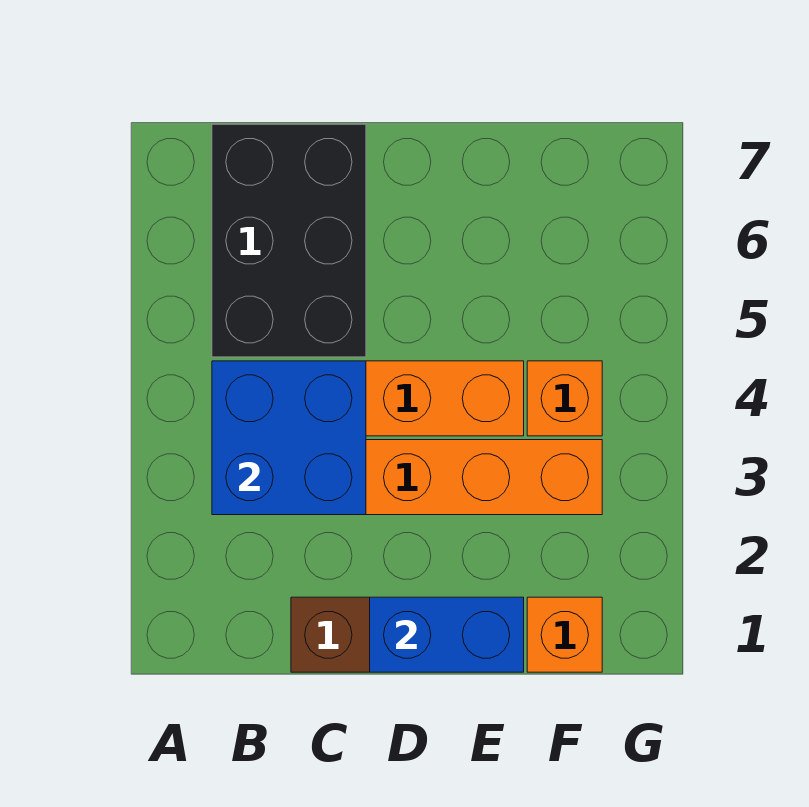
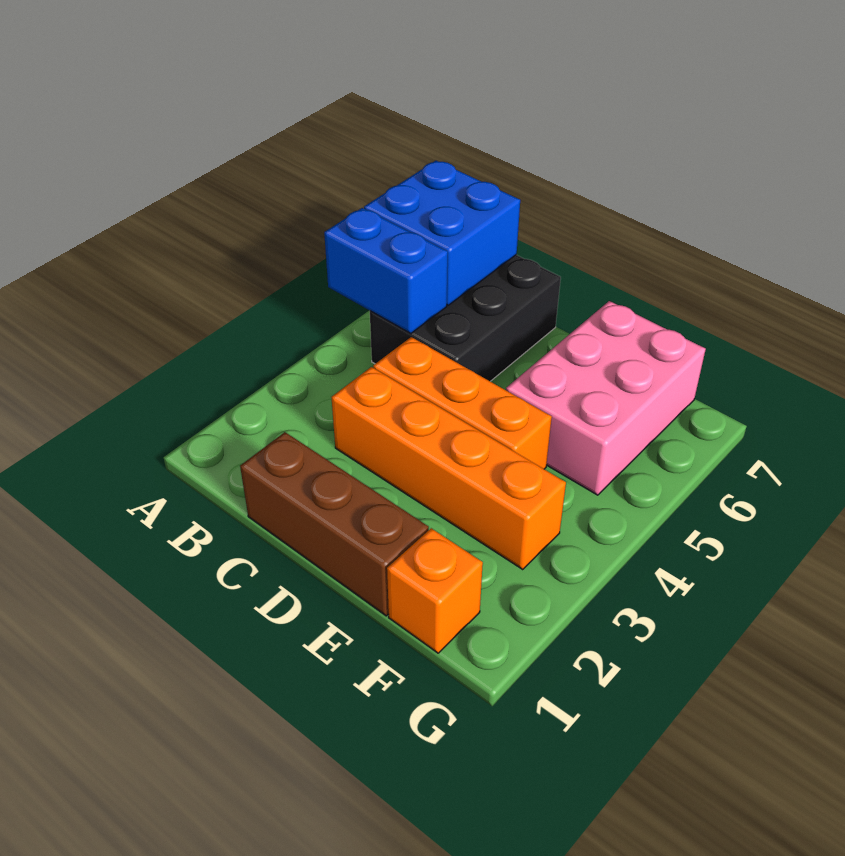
blue brick B3:C4 level 2 -> blue brick A6:B7 level 2
blue brick D1:E1 level 2 -> blue brick A5:B5 level 2
none -> pink brick E5:F7 level 1
orange brick F4 level 1 -> none

